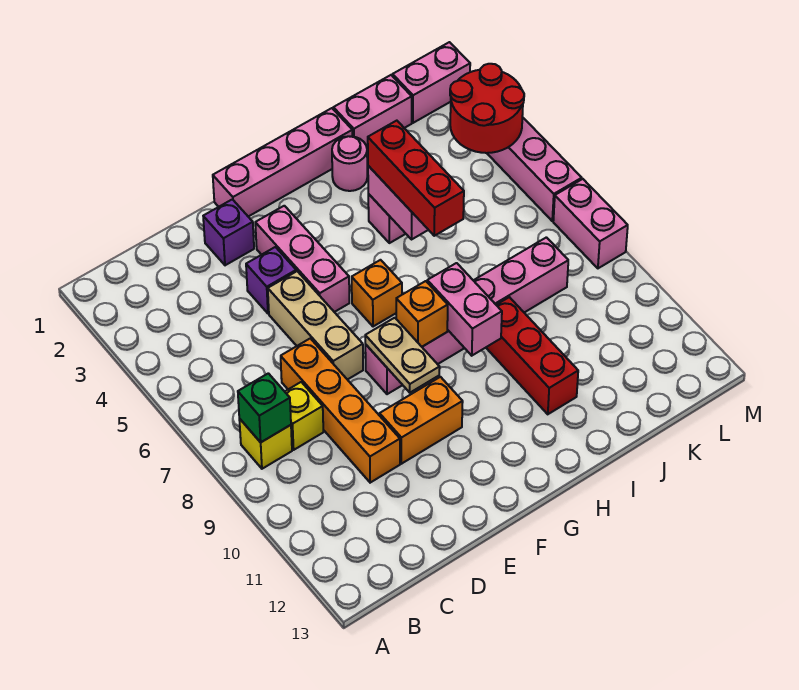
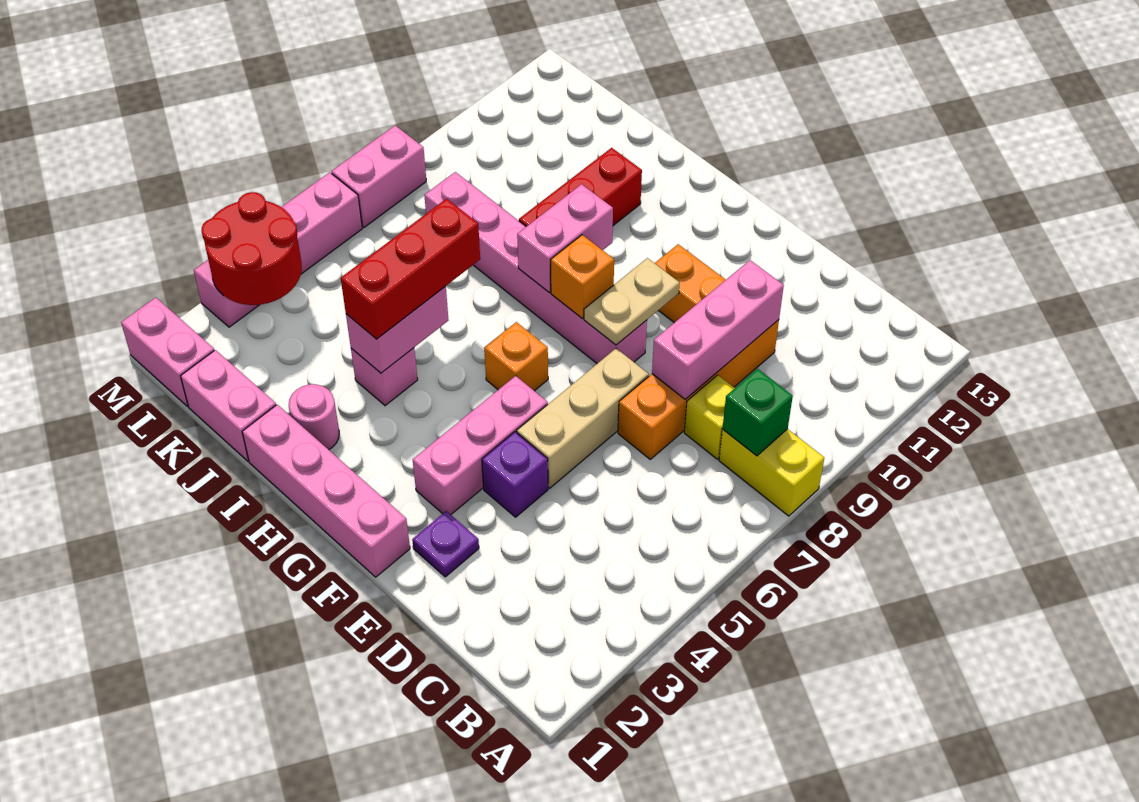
yellow brick B8 level 1 -> yellow brick A8:B8 level 1
none -> pink brick D8:D10 level 2
purple brick E2 level 1 -> purple plate E2 level 1

